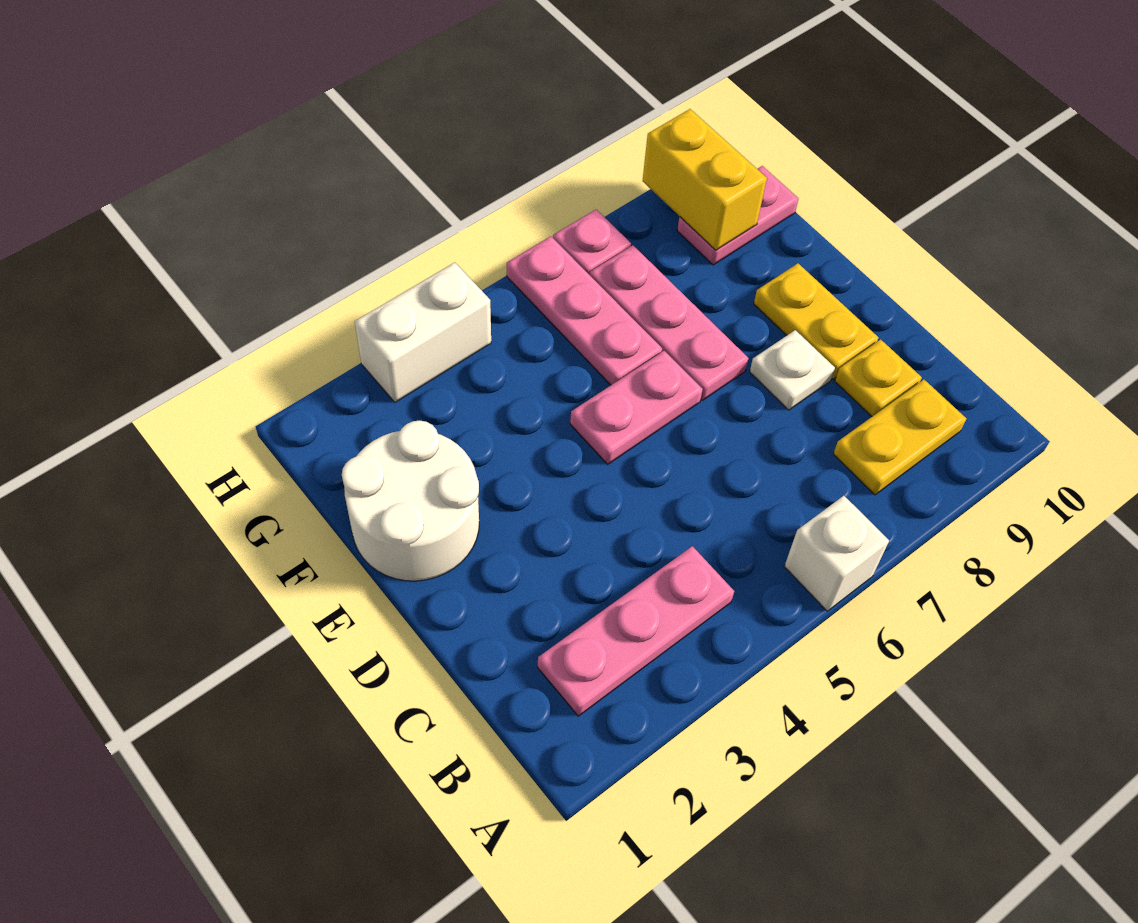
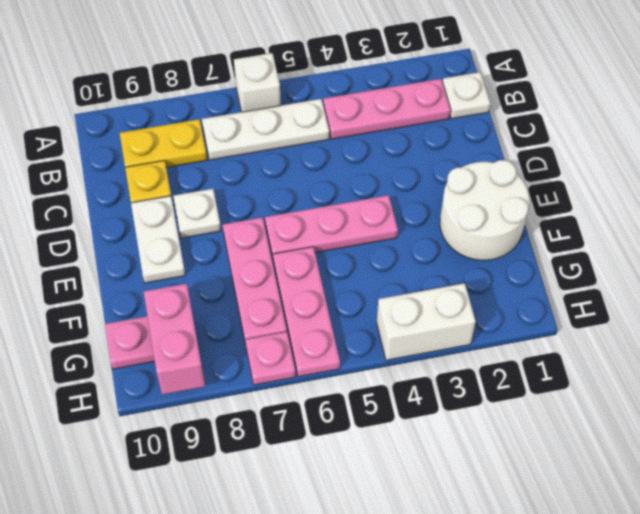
none -> white plate B1 level 1
none -> white plate B5:B7 level 1
yellow plate D9:E9 level 1 -> white plate D9:E9 level 1
pink plate E5:E6 level 1 -> pink plate E4:E6 level 1
yellow brick G9:H9 level 2 -> pink brick G9:H9 level 2

